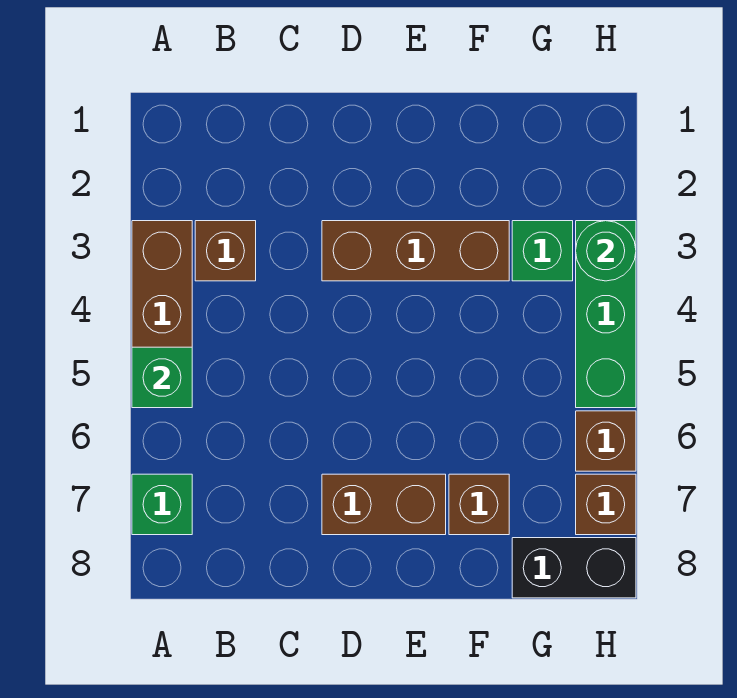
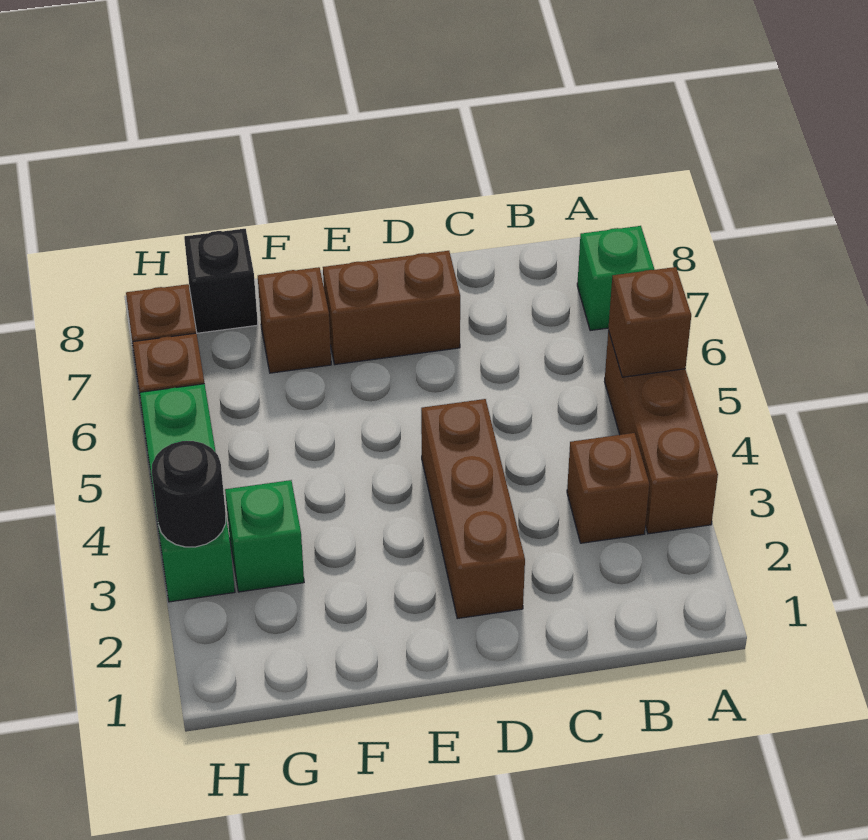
green brick A5 level 2 -> brown brick A5 level 2
brown brick D3:F3 level 1 -> brown brick D2:D4 level 1
black brick G8:H8 level 1 -> black brick G8 level 1
green round brick H3 level 2 -> black round brick H3 level 2

